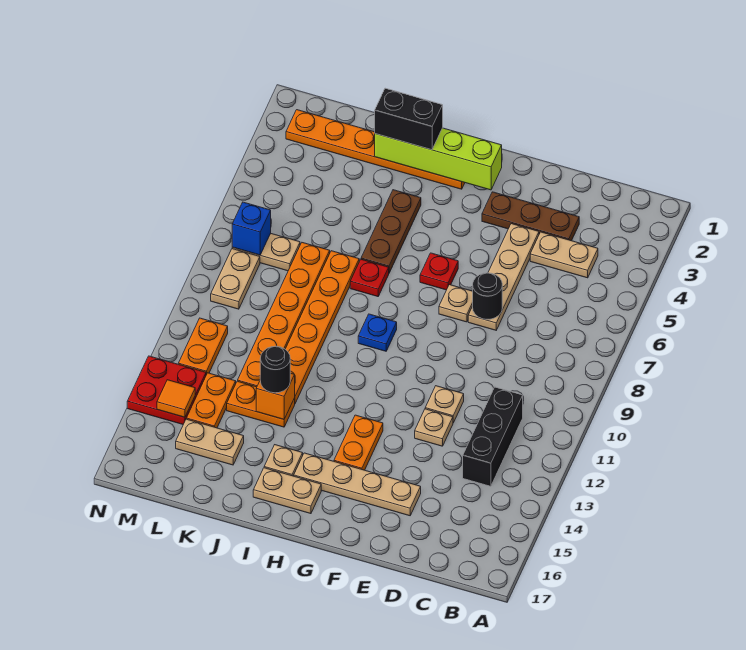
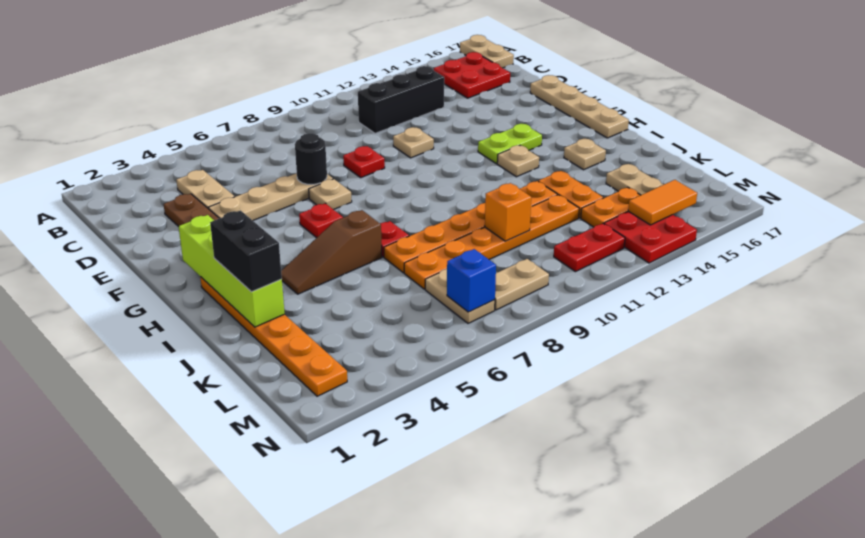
none -> red plate B15:C16 level 1
none -> red plate E9 level 1
tan plate E12 level 1 -> tan plate H13 level 1
tan plate E15:H15 level 1 -> tan plate E17:H17 level 1
orange plate G13:G14 level 1 -> lime plate G13:G14 level 1
blue plate H9 level 1 -> none
tan plate H16:I16 level 1 -> tan plate A17:B17 level 1
brown plate I4:I6 level 1 -> brown slope I4:I6 level 1 top 6
orange brick J13 level 2 -> orange brick K10 level 2
black round brick J13 level 3 -> none
orange plate M11:M12 level 1 -> red plate M11:M12 level 1
orange tile M14 level 2 -> orange tile M14:M15 level 2

